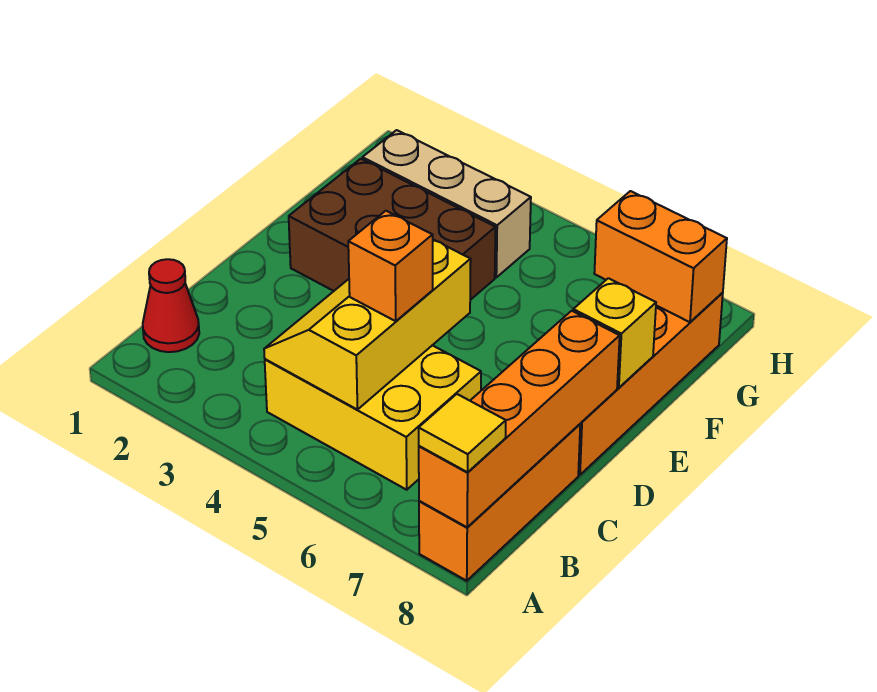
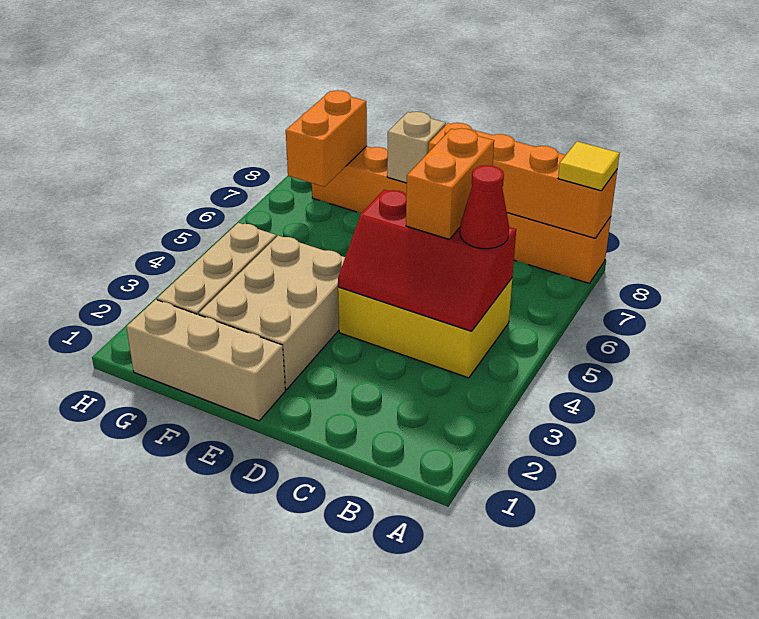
red cone B1 level 1 -> red cone B5 level 3
yellow brick B4:C6 level 1 -> yellow brick B4:D5 level 1
yellow slope B4:D5 level 2 top 5 -> red slope B4:D5 level 2 top 5
orange brick C5 level 3 -> orange brick C5:C6 level 3
none -> tan brick E1:G1 level 1
brown brick E2:F4 level 1 -> tan brick E2:F4 level 1
yellow brick E8 level 2 -> tan brick E8 level 2

